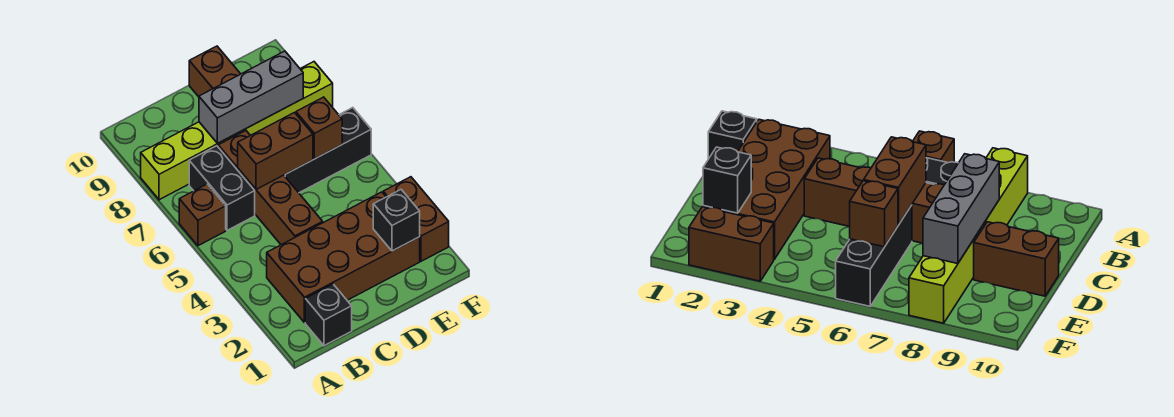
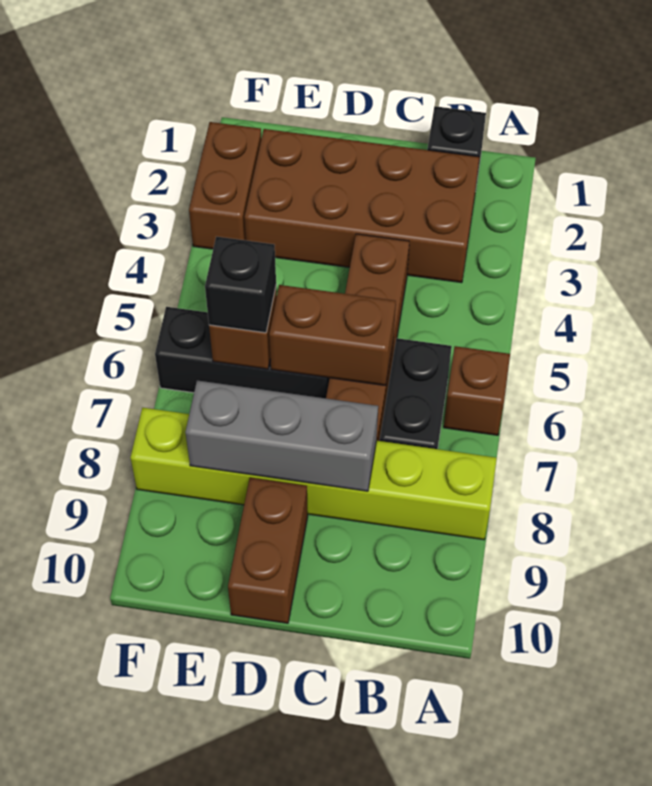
black brick E2 level 2 -> black brick E6 level 3

